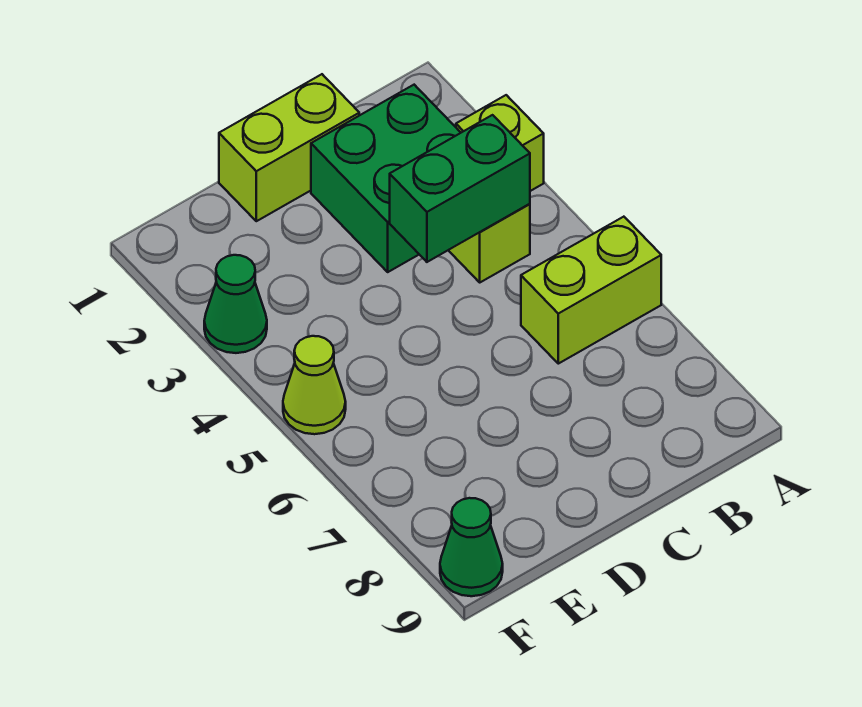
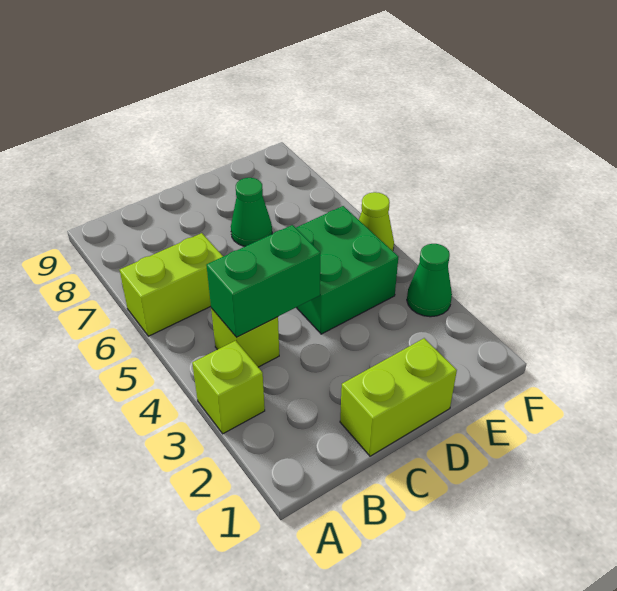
green brick B2:C3 level 1 -> green brick D4:E5 level 1
green cone F9 level 1 -> green cone D7 level 1

